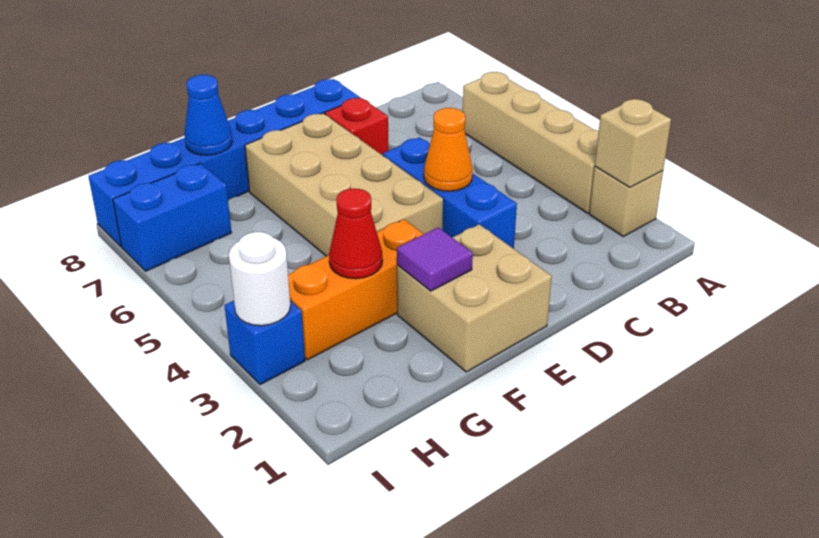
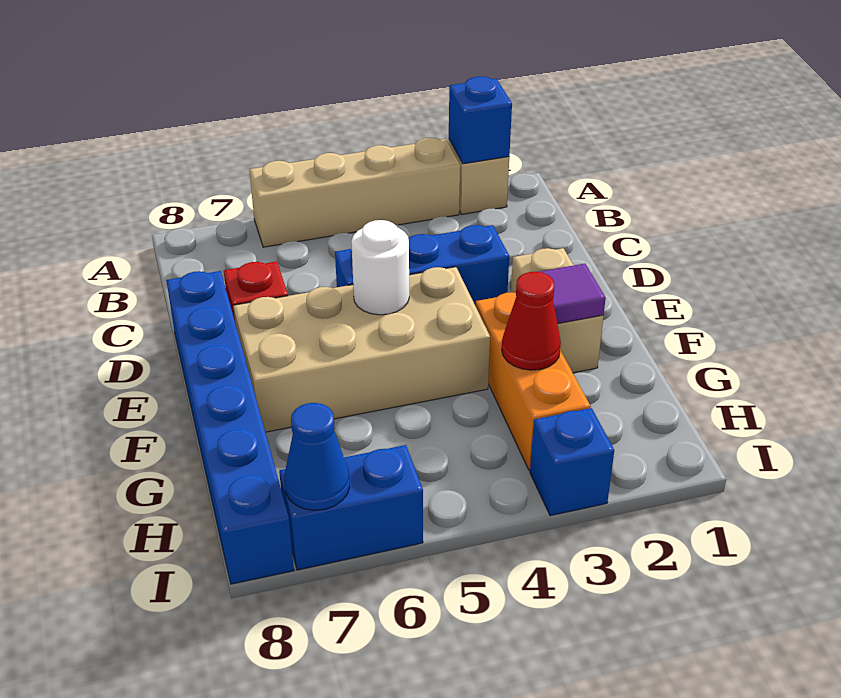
tan brick A2 level 2 -> blue brick A2 level 2
orange cone D4 level 2 -> none
tan brick E1:F2 level 1 -> tan brick E2:F2 level 1
blue cone G8 level 2 -> blue cone I7 level 2
blue brick H7:I7 level 1 -> blue brick I6:I7 level 1
white round brick I3 level 2 -> white round brick E5 level 2

